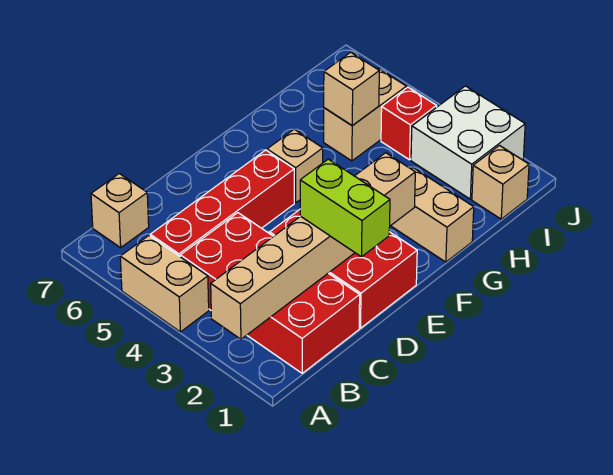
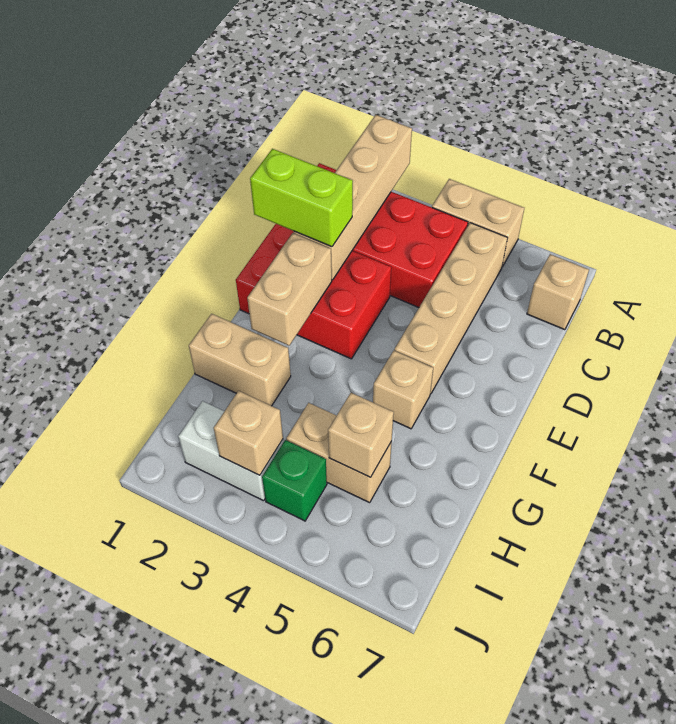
red brick B5:E5 level 1 -> tan brick B5:E5 level 1
tan brick H5:I5 level 1 -> tan brick H4:H5 level 1
tan brick I1 level 1 -> tan brick I3 level 2
white brick I2:J3 level 1 -> white brick I2:I3 level 1
red brick I4 level 1 -> green brick I4 level 1

